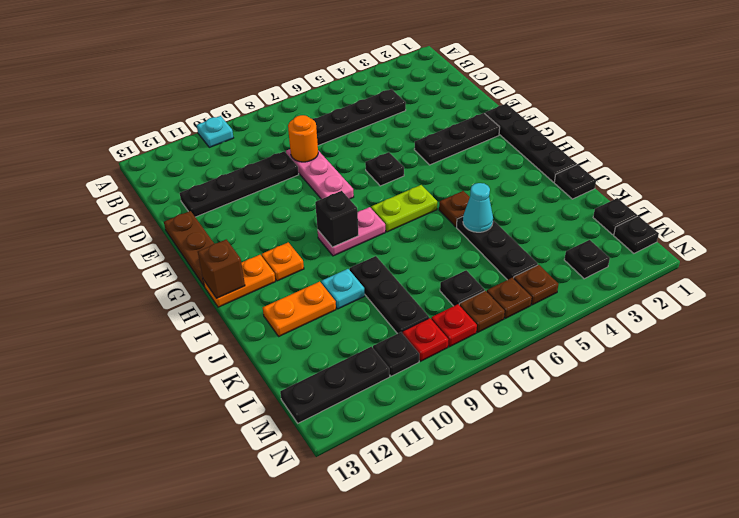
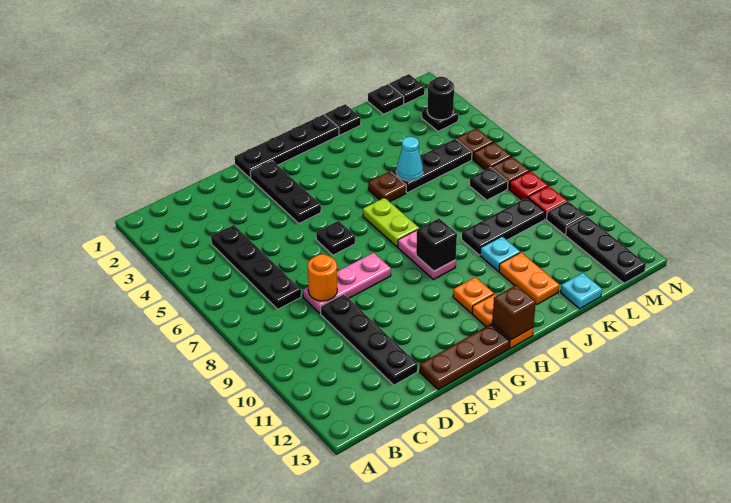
cyan plate A10 level 1 -> cyan plate K13 level 1
none -> black round brick M3 level 2

